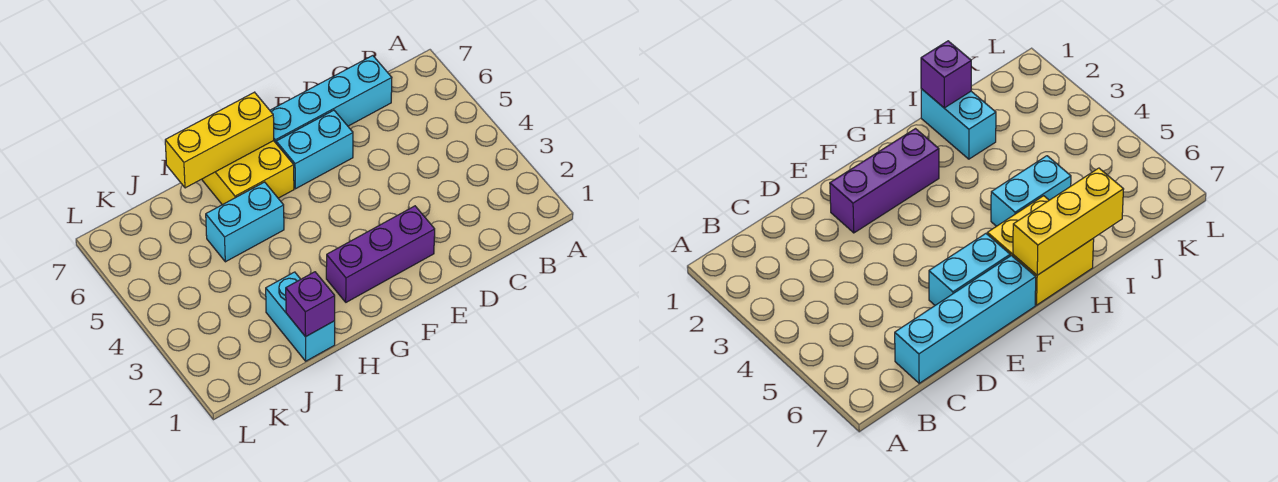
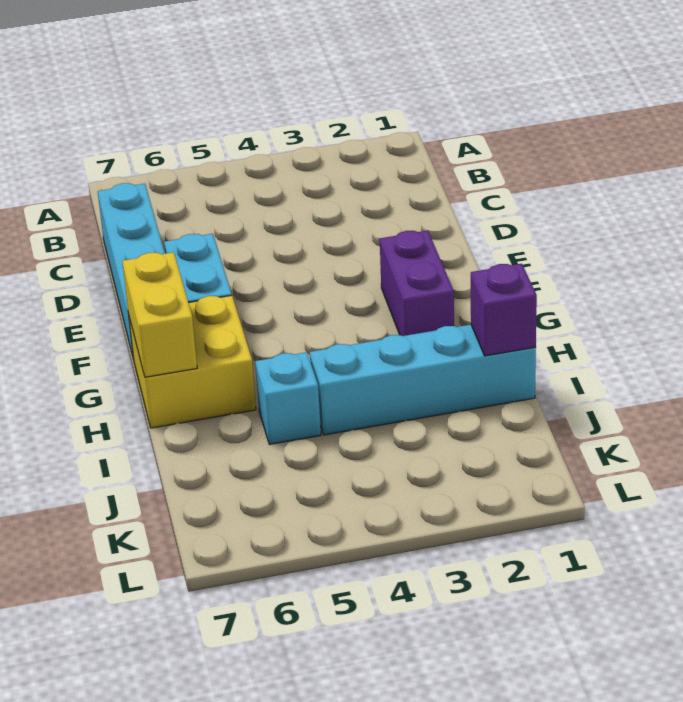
purple brick E2:G2 level 1 -> purple brick F2:G2 level 1
yellow brick G7:I7 level 2 -> yellow brick G7:H7 level 2
cyan brick H5:I5 level 1 -> cyan brick I5 level 1
cyan brick I1:I2 level 1 -> cyan brick I1:I4 level 1

